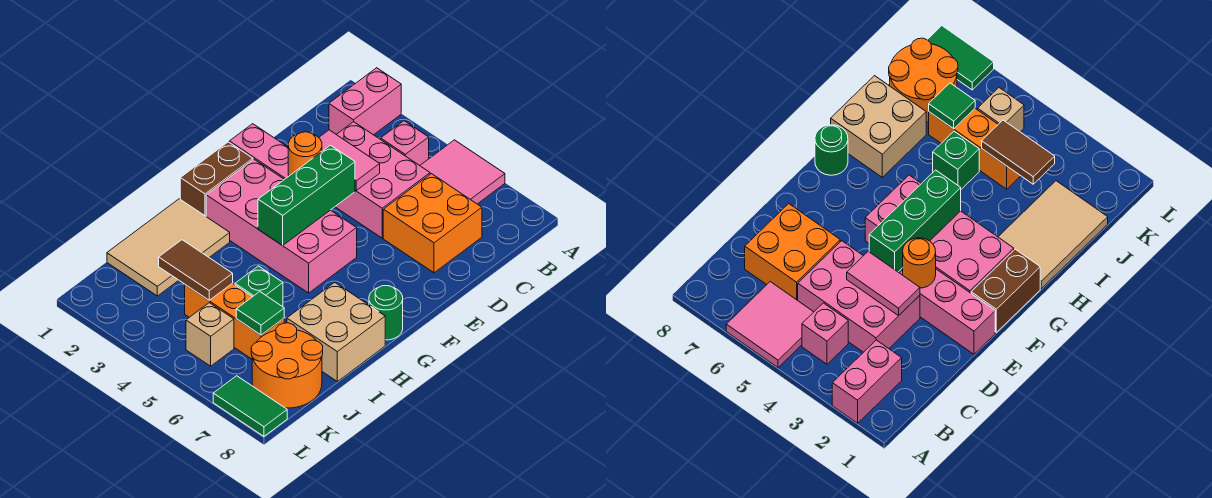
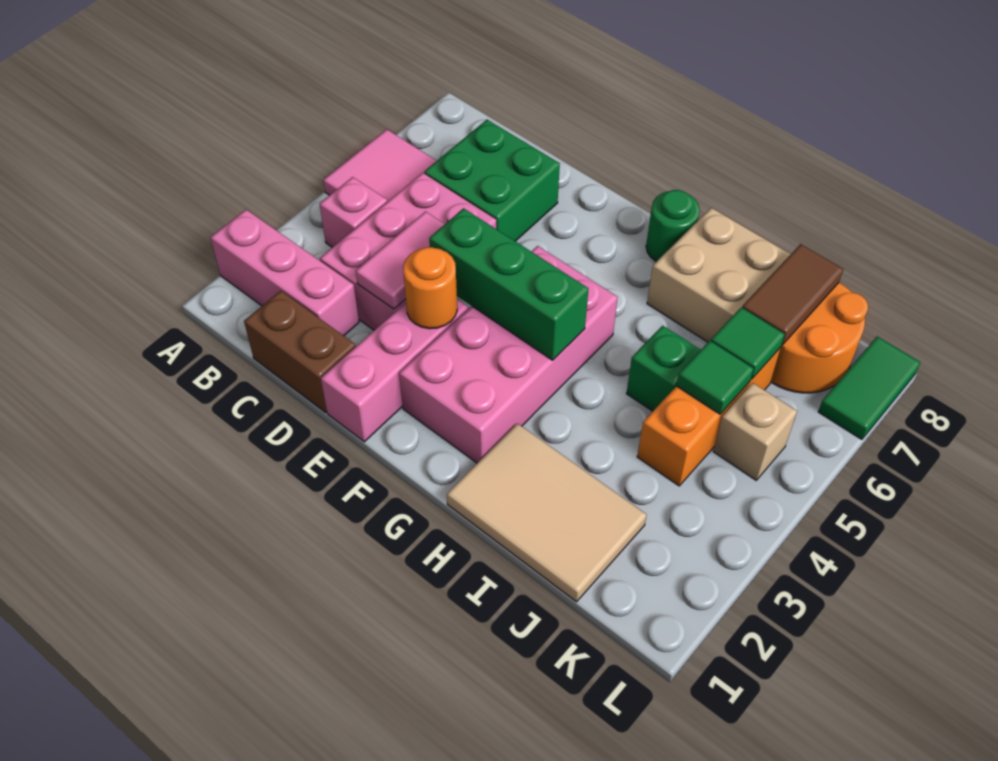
pink brick A2:B2 level 1 -> pink brick A2:C2 level 1
orange brick C6:D7 level 1 -> green brick C6:D7 level 1
brown brick F1:G1 level 1 -> brown brick C1:D1 level 1
brown tile J3:J4 level 2 -> brown tile J7:J8 level 2
none -> green tile J5 level 2

